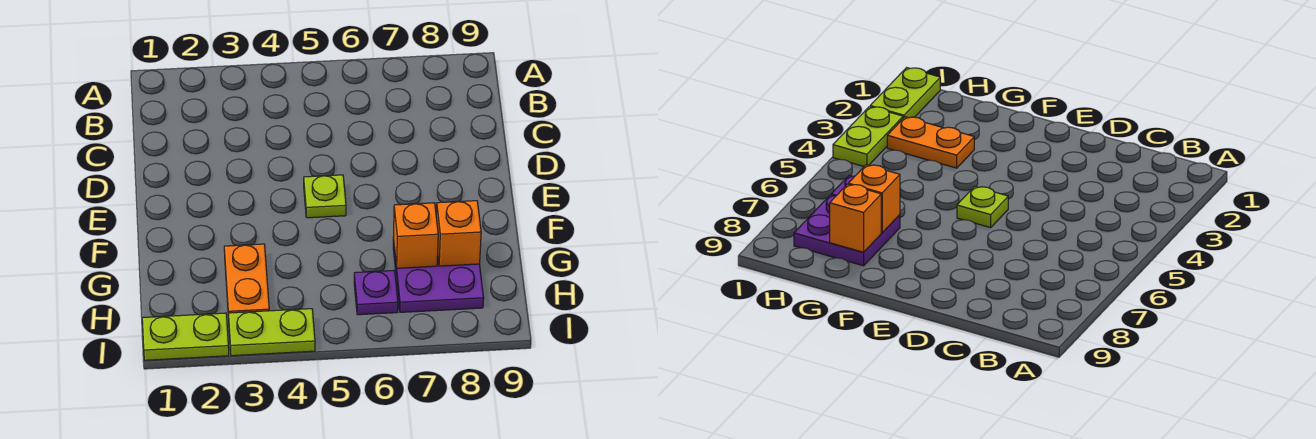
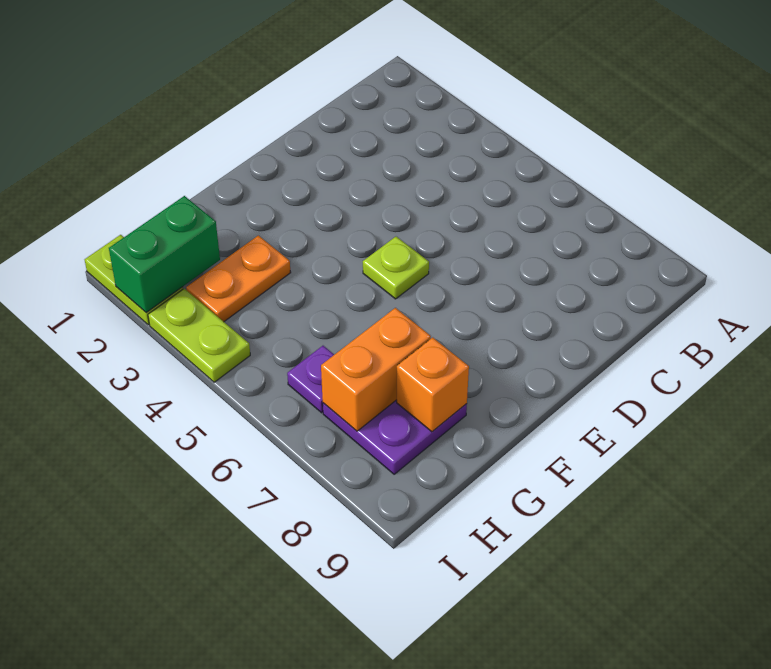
orange brick G7 level 2 -> orange brick G7:H7 level 2
none -> green brick H2:I2 level 2

